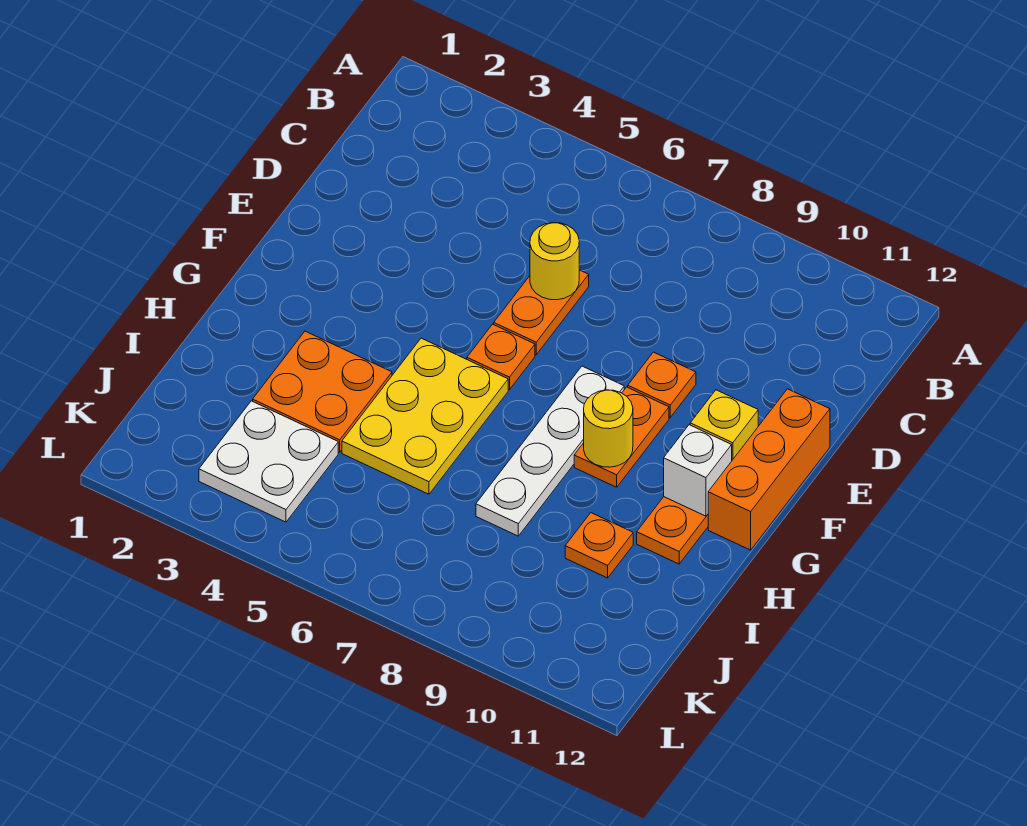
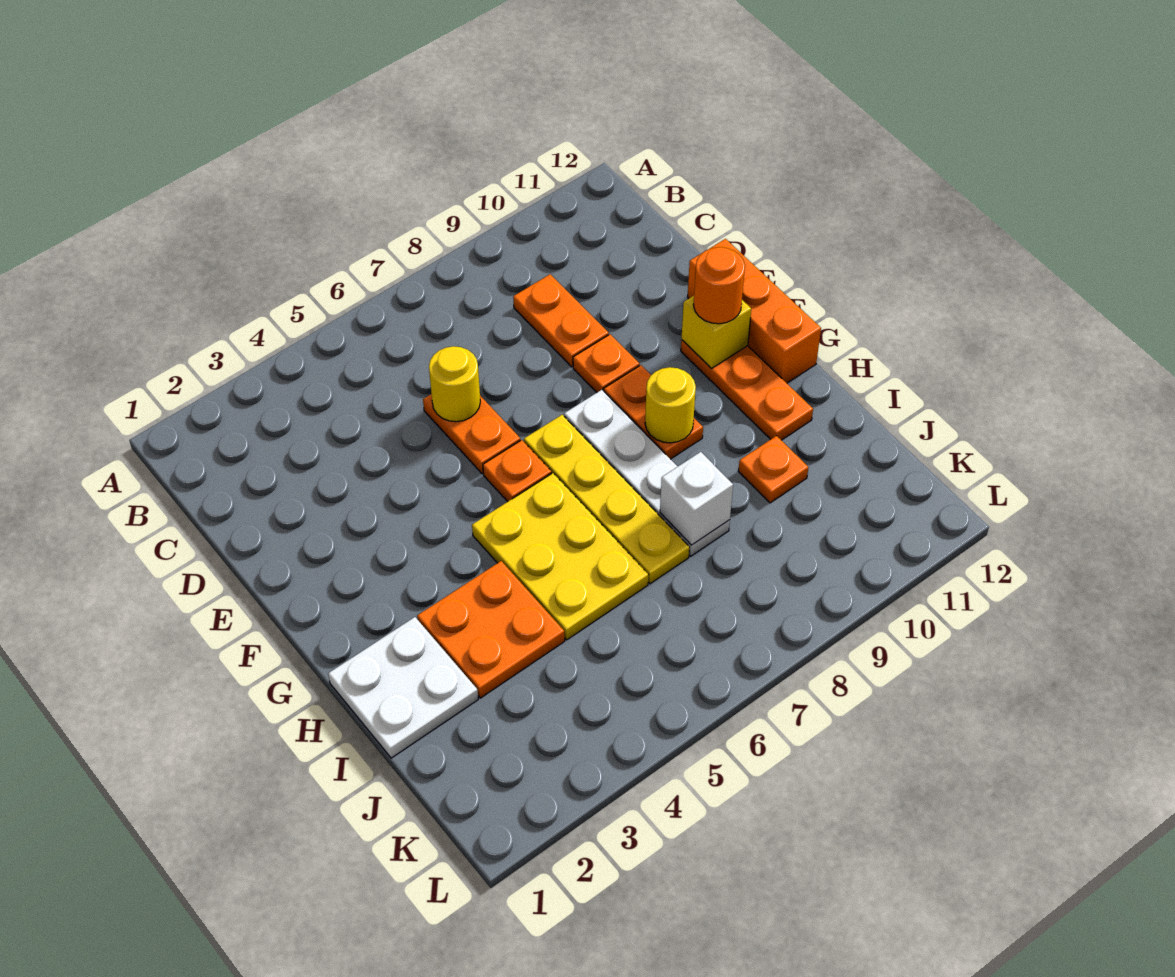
none -> orange plate C9:D9 level 1
none -> yellow plate F7:I7 level 1
none -> orange round brick F11 level 3
white brick G11 level 2 -> white brick I8 level 2
white plate J3:K4 level 1 -> white plate H1:I2 level 1

